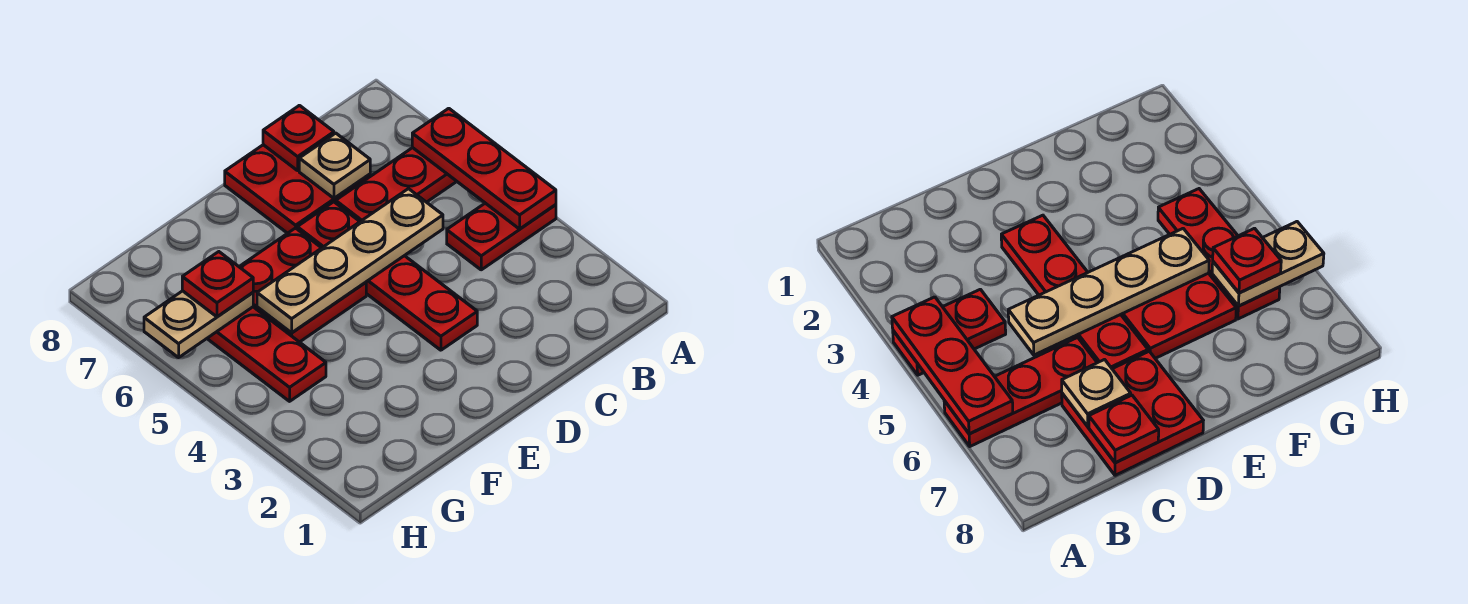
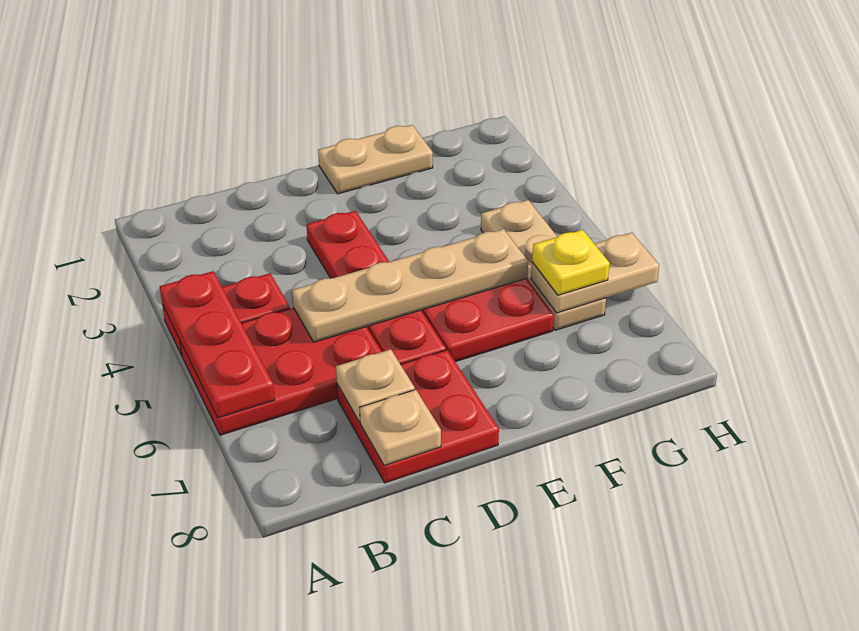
red plate A6:C6 level 1 -> red plate A5:C6 level 1
red plate C8 level 2 -> tan plate C8 level 2
none -> tan plate E1:F1 level 1
red plate G4:G6 level 1 -> tan plate G4:G6 level 1
red plate G6 level 3 -> yellow plate G6 level 3

